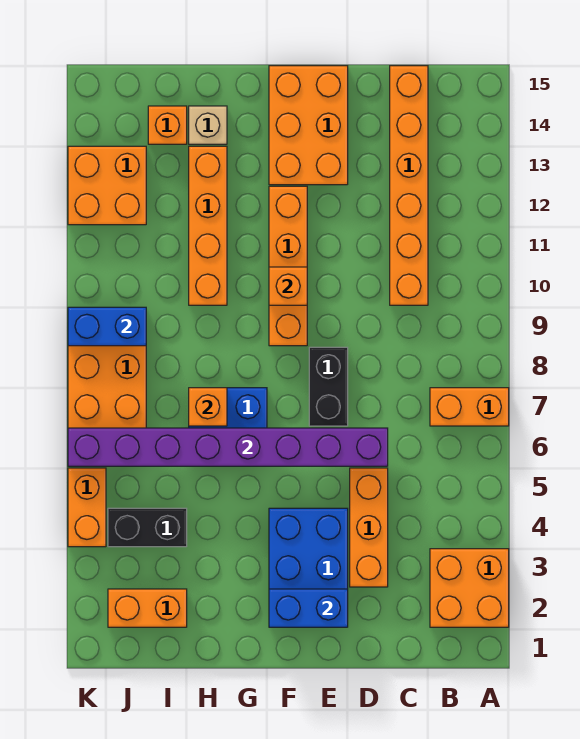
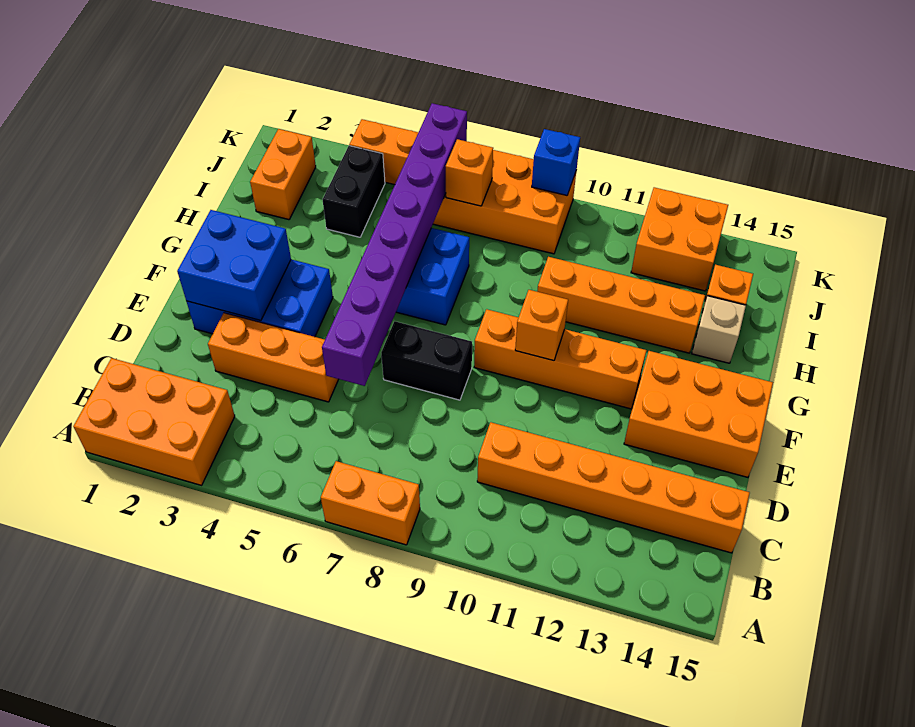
orange brick A2:B3 level 1 -> orange brick A1:B3 level 1
orange brick A7:B7 level 1 -> orange brick A7:A8 level 1
blue brick E2:F2 level 2 -> blue brick E2:F3 level 2
orange brick H7 level 2 -> orange brick J7 level 2
blue brick J9:K9 level 2 -> blue brick K9 level 2

